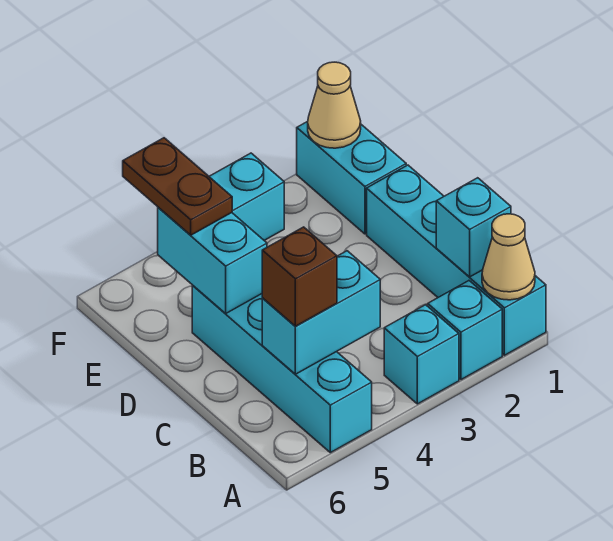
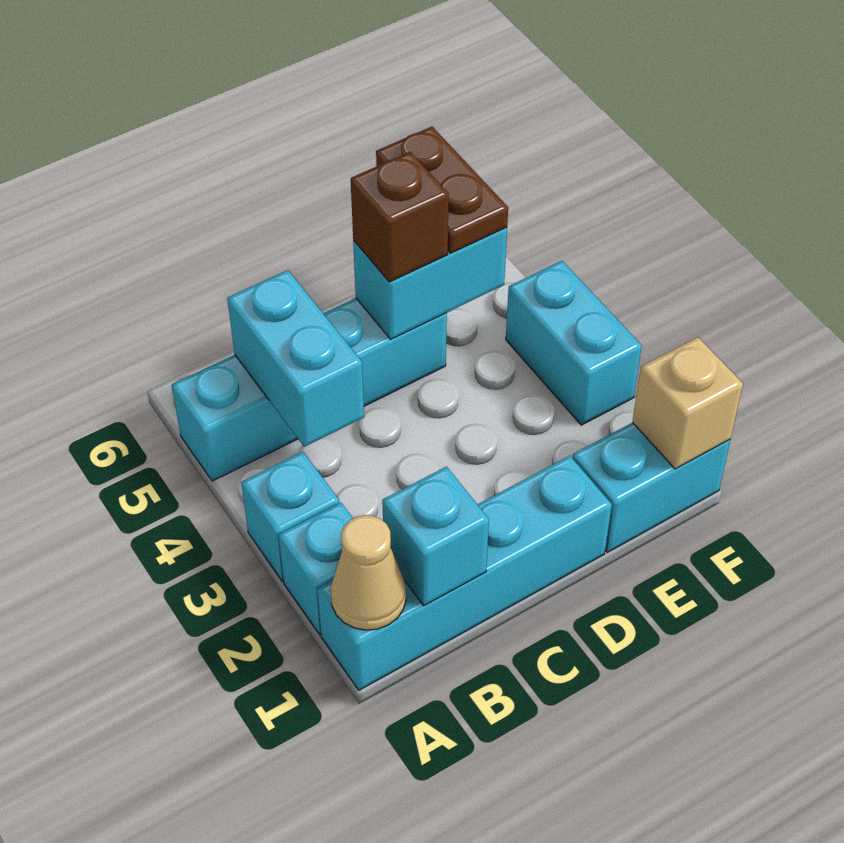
brown brick B5 level 3 -> brown brick D5 level 3
brown plate E5:F5 level 3 -> brown plate E5:E6 level 3
tan cone F1 level 2 -> tan brick F1 level 2

